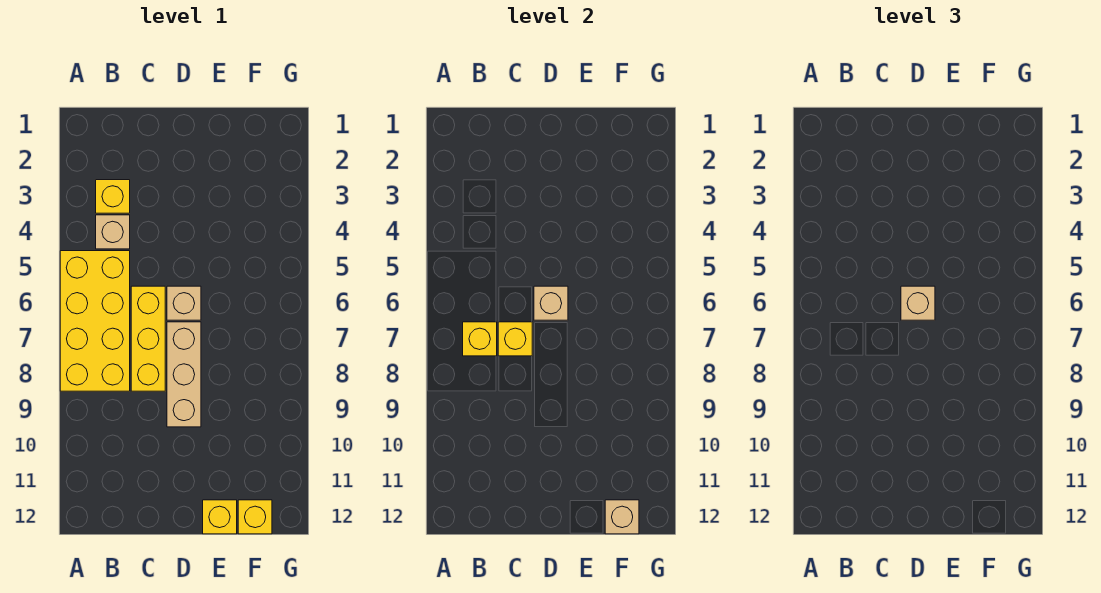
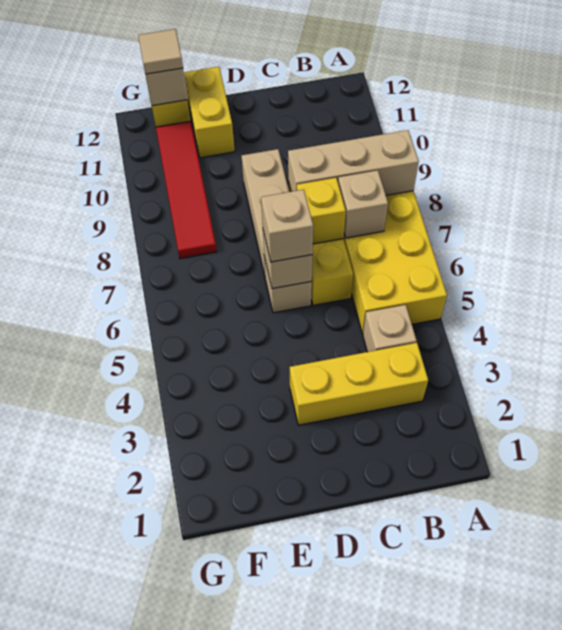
none -> tan brick A8:C8 level 2
yellow brick B3 level 1 -> yellow brick B3:D3 level 1
yellow brick B7 level 2 -> tan brick B7 level 2
yellow brick E12 level 1 -> yellow brick E11:E12 level 1
none -> red tile F8:F11 level 1
none -> tan tile F12 level 3

